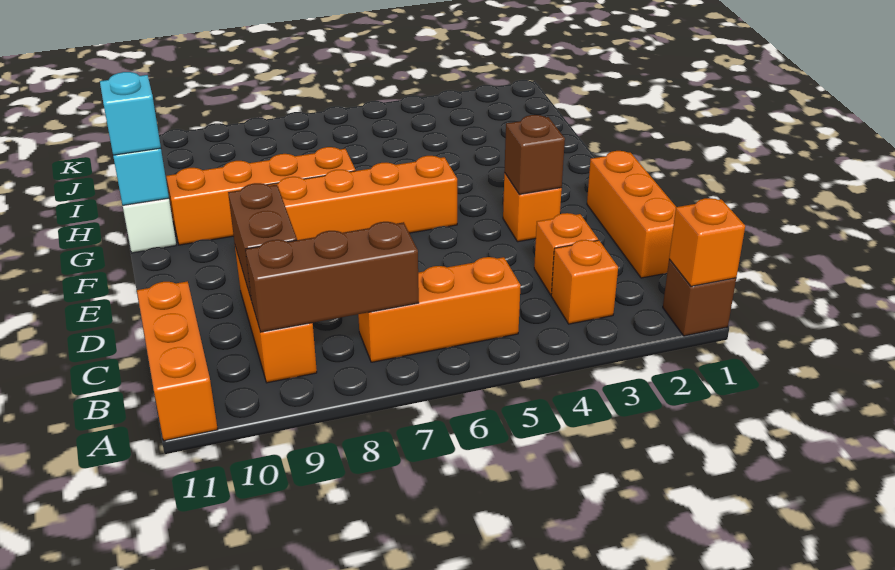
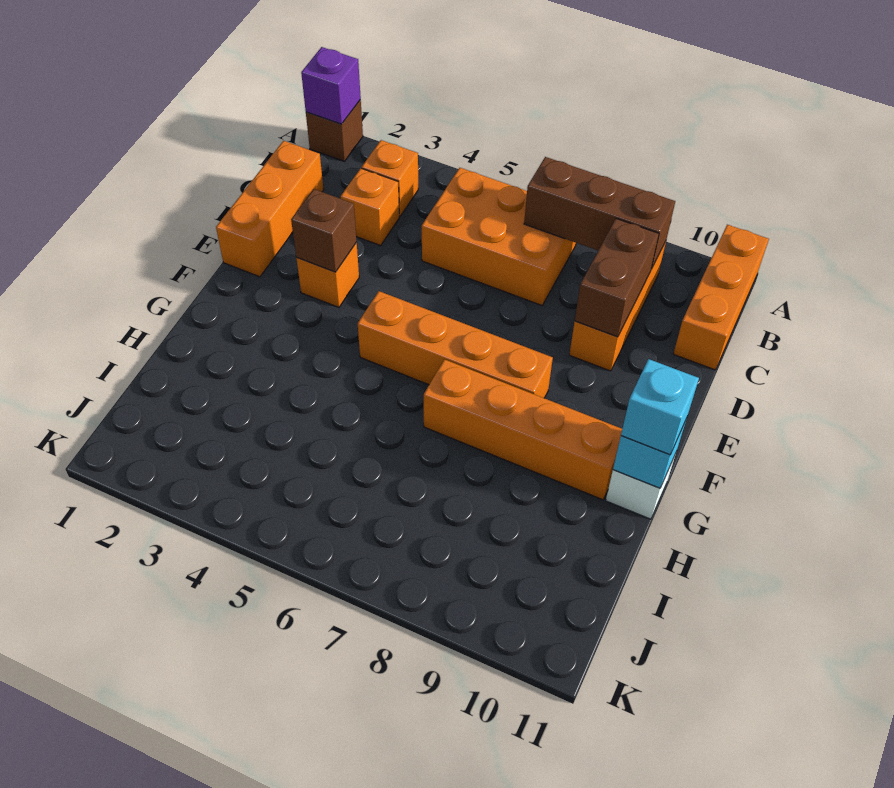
orange brick A1 level 2 -> purple brick A1 level 2
orange brick B5:B7 level 1 -> orange brick B5:C7 level 1

